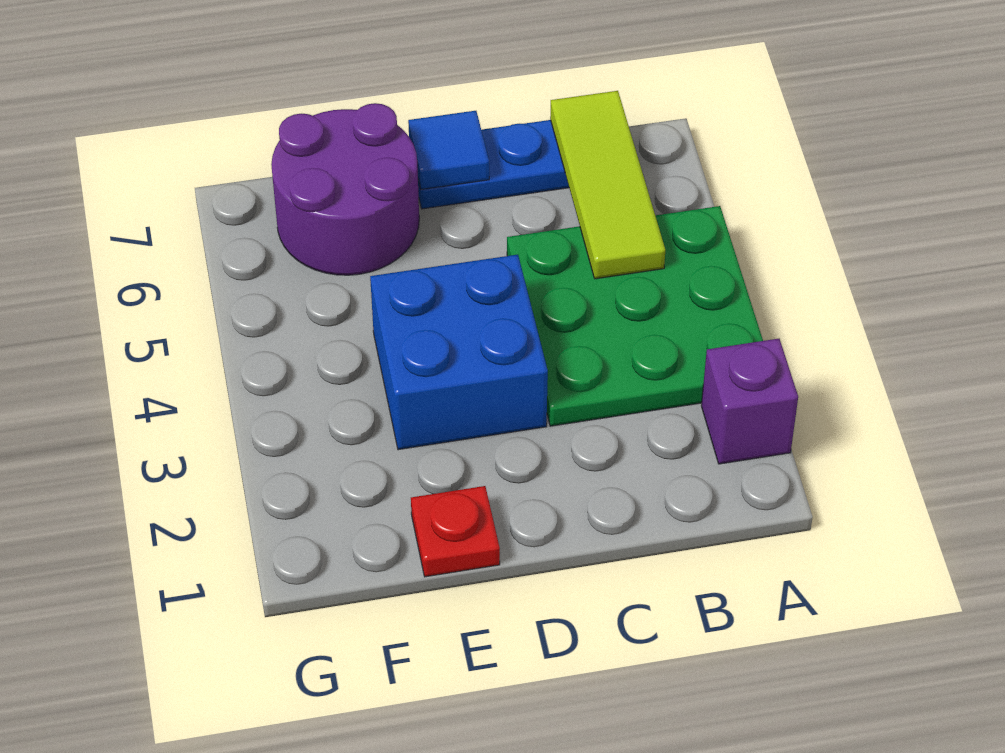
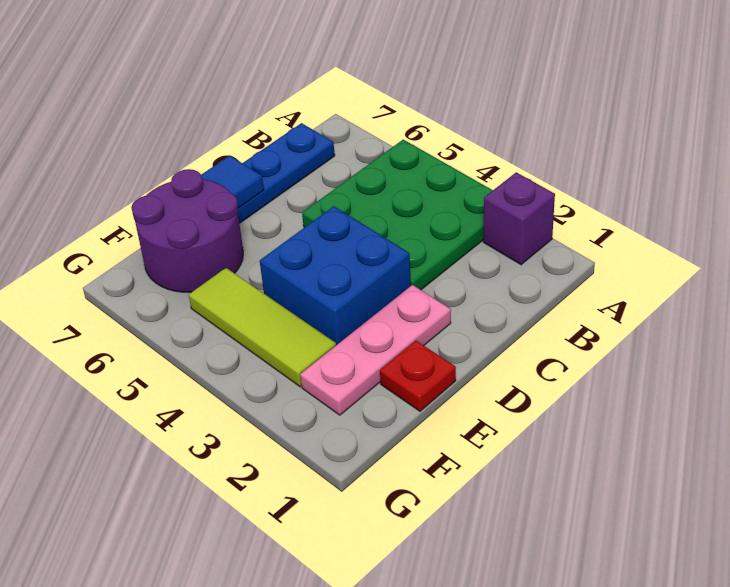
lime tile B5:B7 level 2 -> lime tile F3:F5 level 1
none -> pink plate D2:F2 level 1

